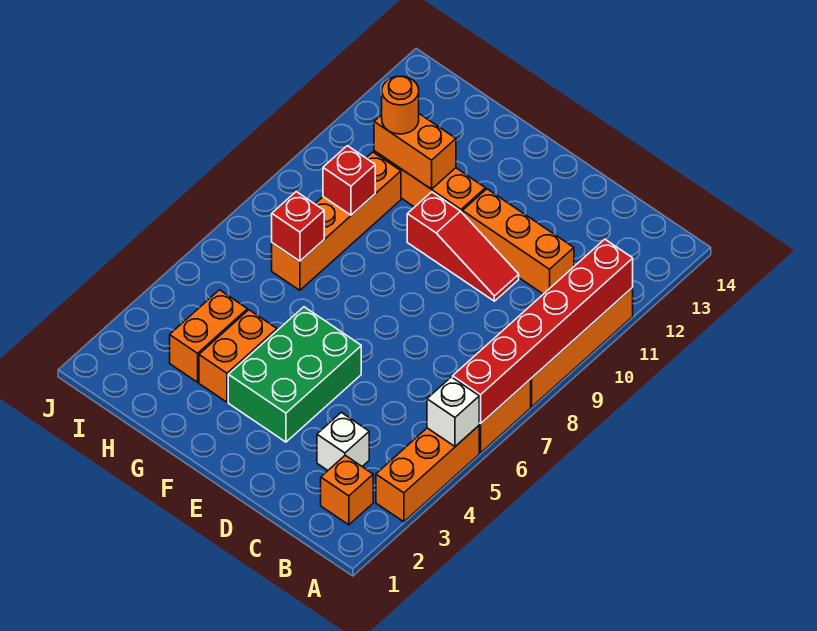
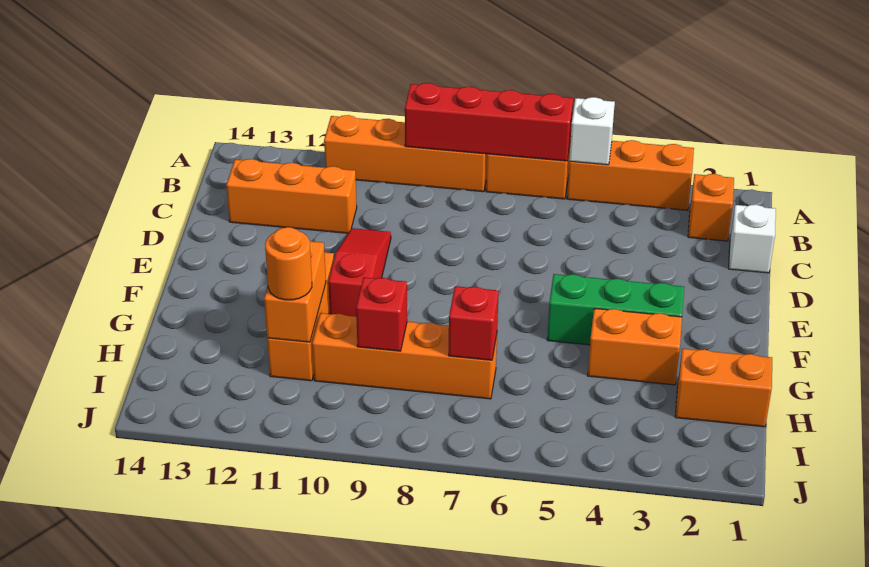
red brick A6:A11 level 2 -> red brick A6:A9 level 2
white brick C3 level 1 -> white brick C1 level 1
orange brick C11:E11 level 1 -> orange brick C11:C13 level 1
green brick E3:F5 level 1 -> green brick F3:F5 level 1
orange brick H3:H4 level 1 -> orange brick H1:H2 level 1

